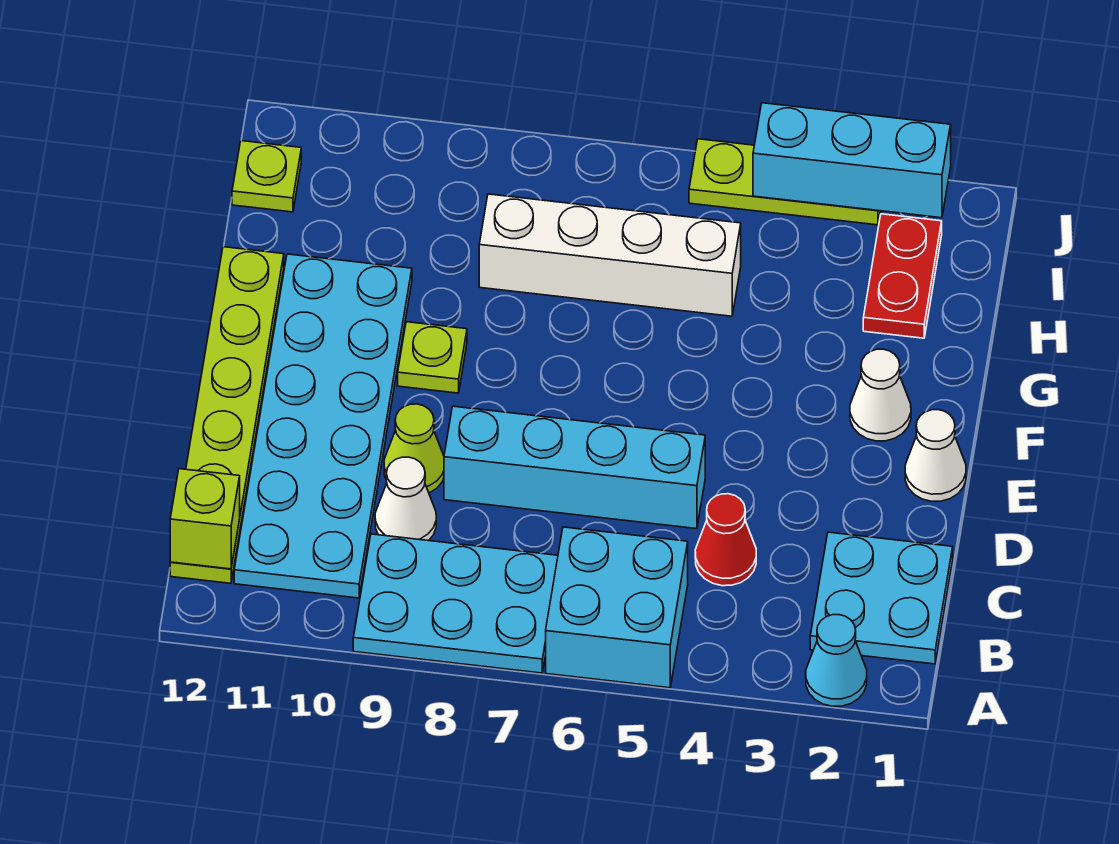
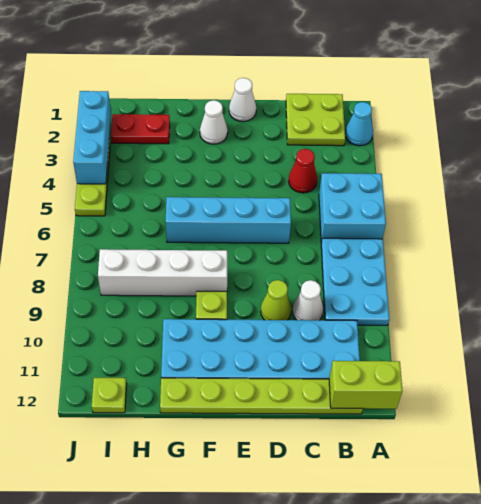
cyan plate B1:C2 level 1 -> lime plate B1:C2 level 1
lime brick B12 level 2 -> lime brick A12:B12 level 2
cyan brick D5:D8 level 1 -> cyan brick D6:G6 level 1
white brick H5:H8 level 1 -> white brick F8:I8 level 1

